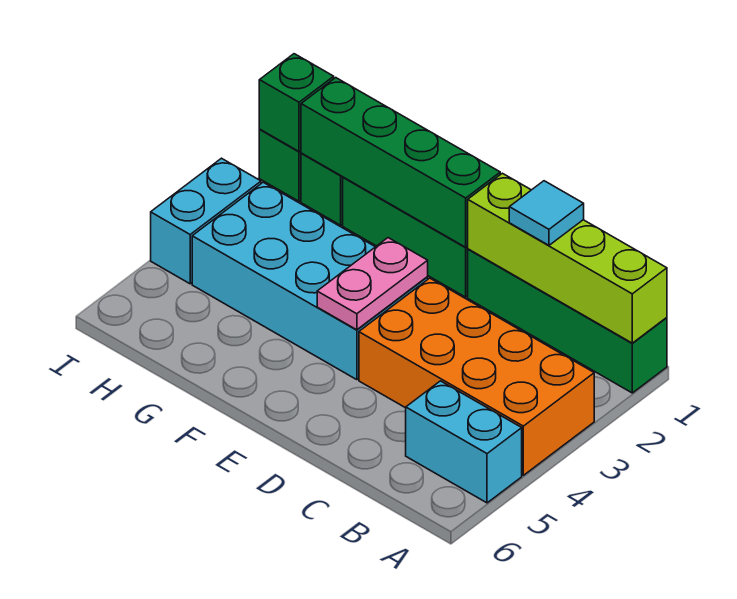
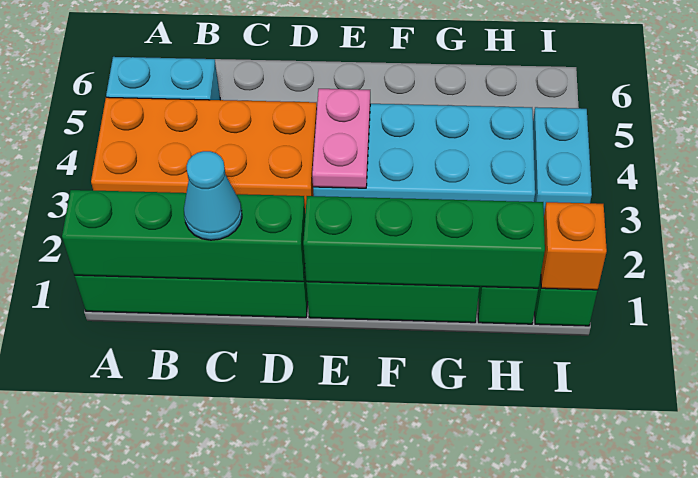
lime brick A1:D1 level 2 -> green brick A1:D1 level 2
cyan tile C1 level 3 -> cyan cone C1 level 3
green brick I1 level 2 -> orange brick I1 level 2

